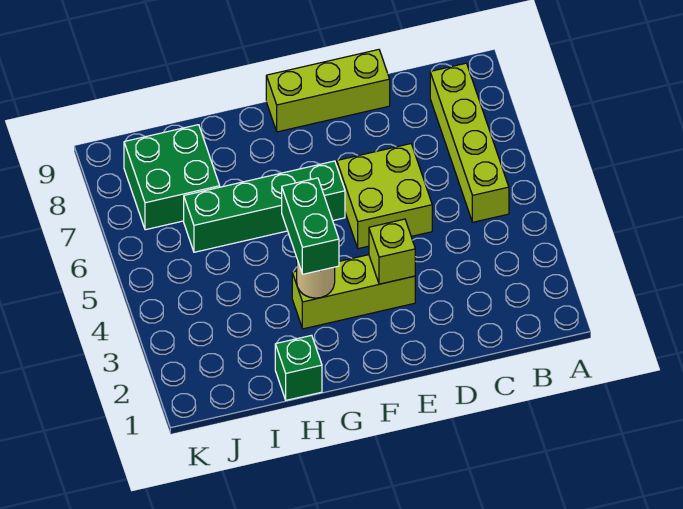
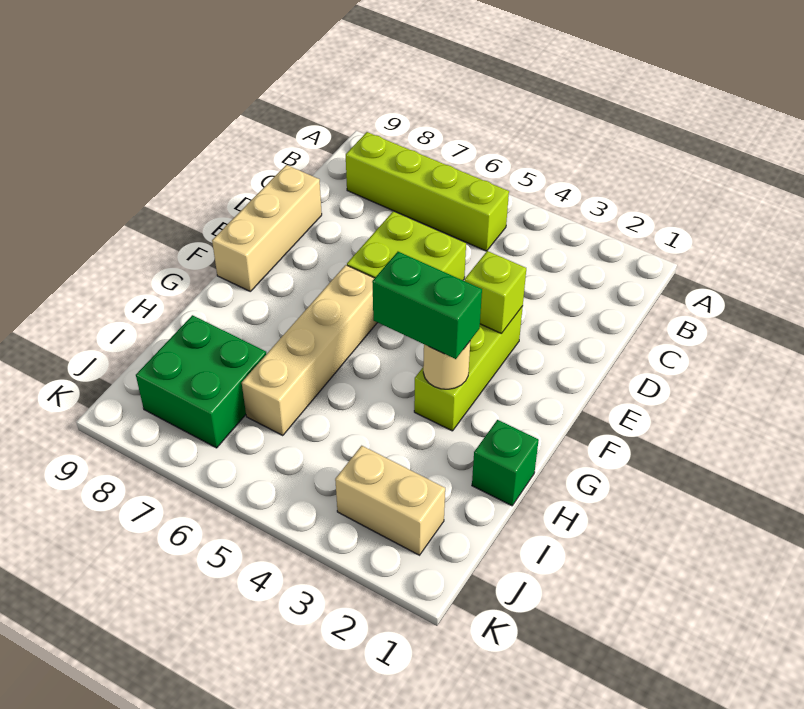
lime brick D9:F9 level 1 -> tan brick D9:F9 level 1
green brick F6:I6 level 1 -> tan brick F6:I6 level 1
none -> tan brick J2:J3 level 1

